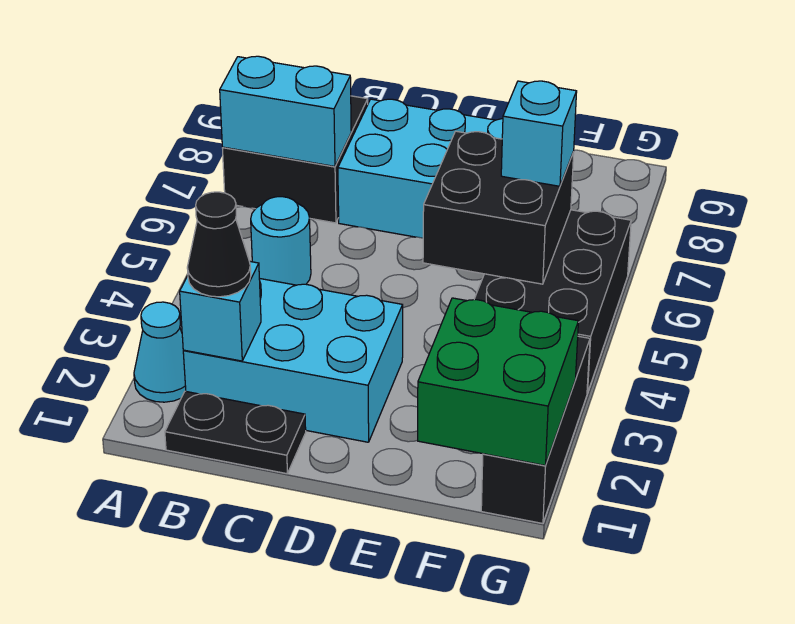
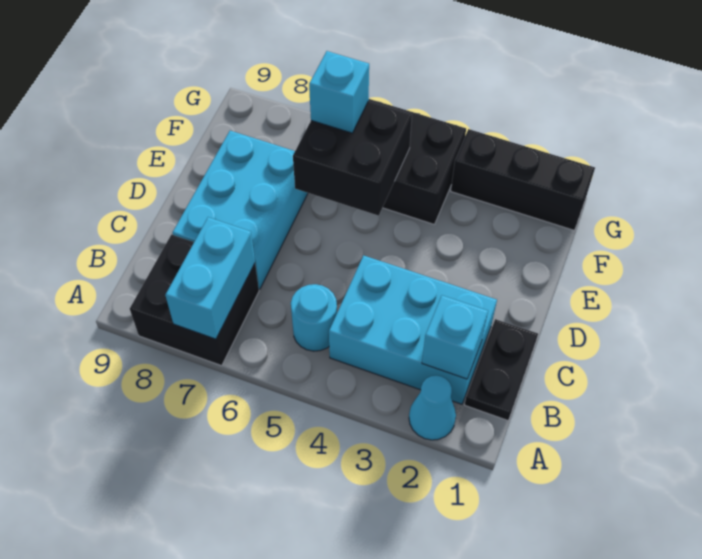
cyan brick B2:D3 level 1 -> cyan brick B2:C4 level 1
black cone B2 level 3 -> none
green brick F1:G2 level 2 -> none

